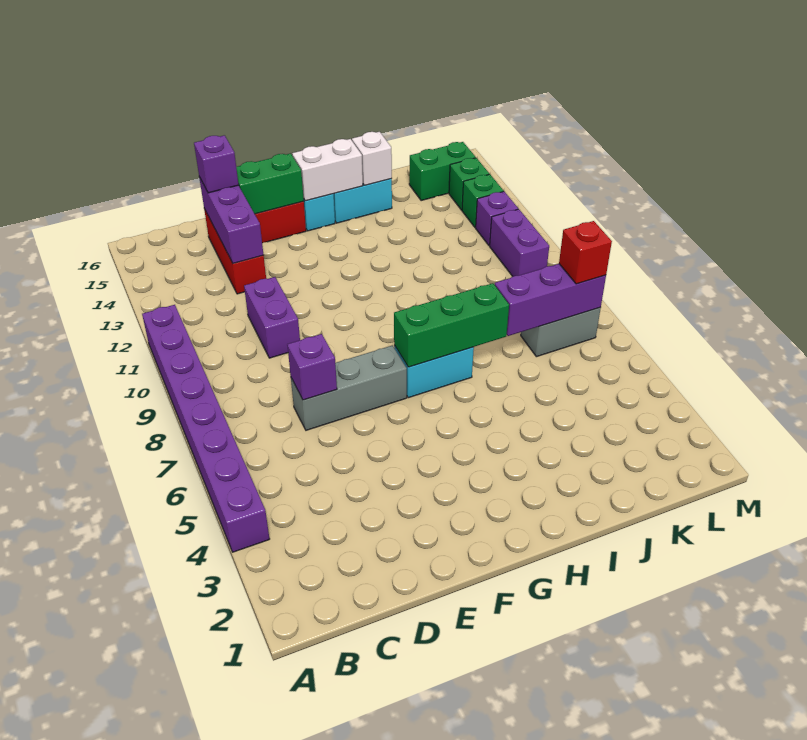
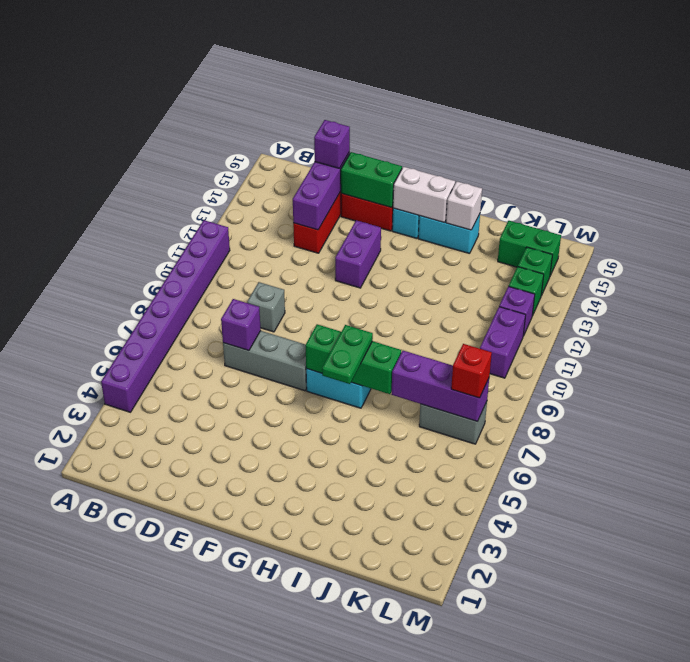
none -> grey brick D9 level 1
purple brick D10:D11 level 1 -> purple brick F12:F13 level 1
none -> green plate H6:H7 level 3

